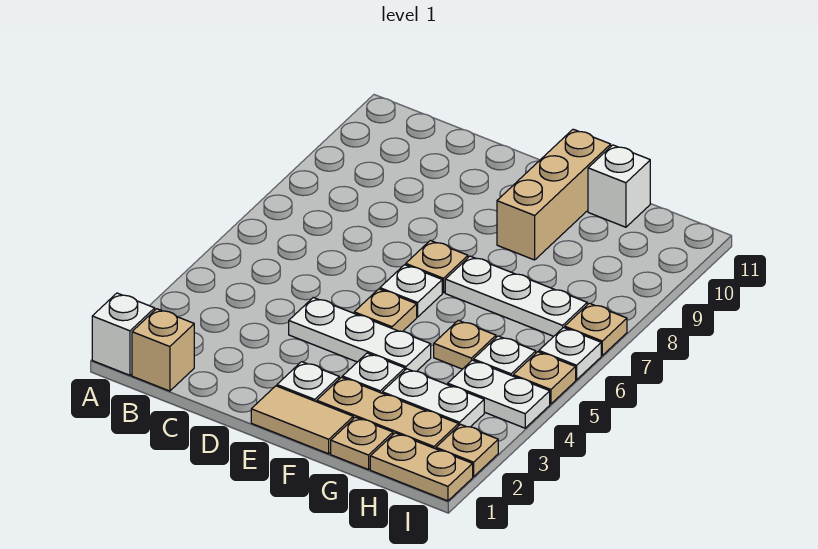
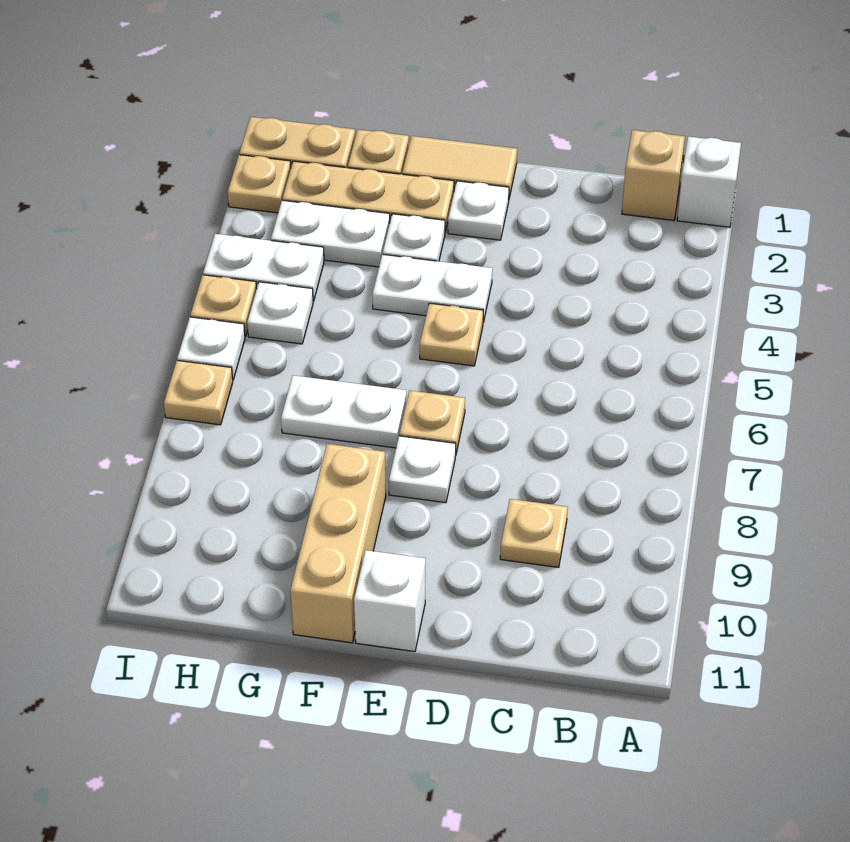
white plate D4:F4 level 1 -> white plate E4:F4 level 1
white plate E6 level 1 -> white plate E8 level 1
white plate F7:H7 level 1 -> white plate F7:G7 level 1
tan plate G5 level 1 -> tan plate C9 level 1
white brick G11 level 1 -> white brick E11 level 1

